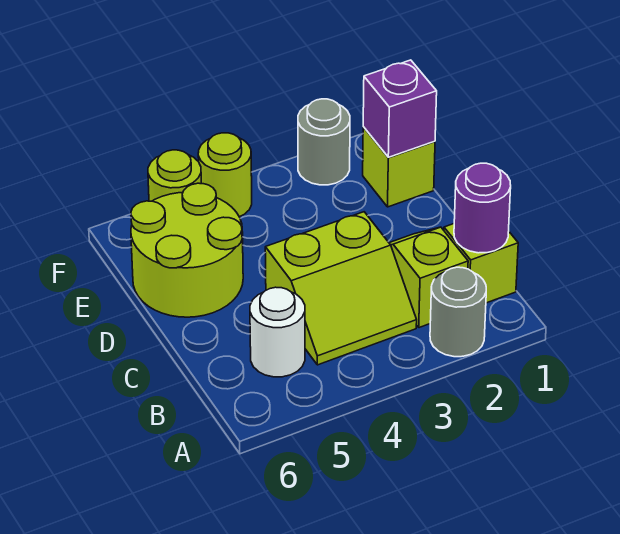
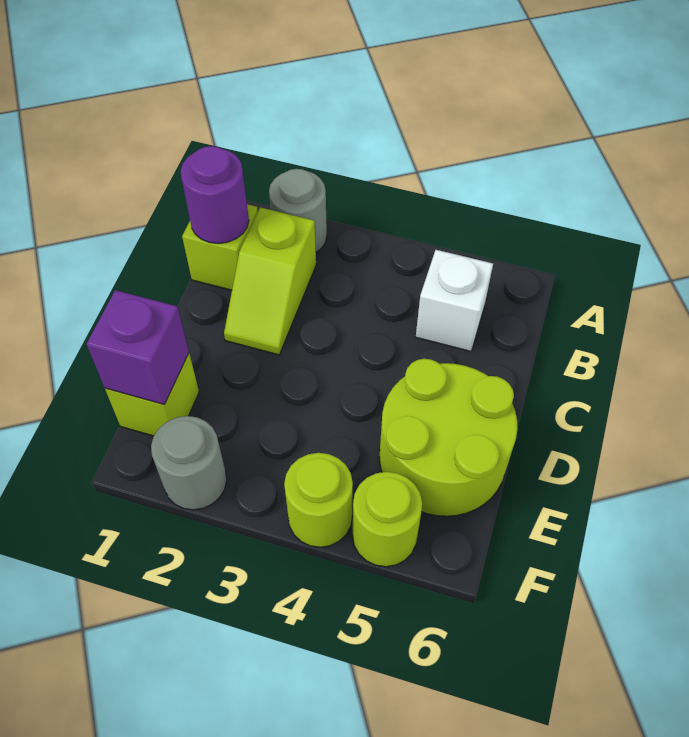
lime slope B3:C4 level 1 top C -> none
white round brick B5 level 1 -> white brick B5 level 1

